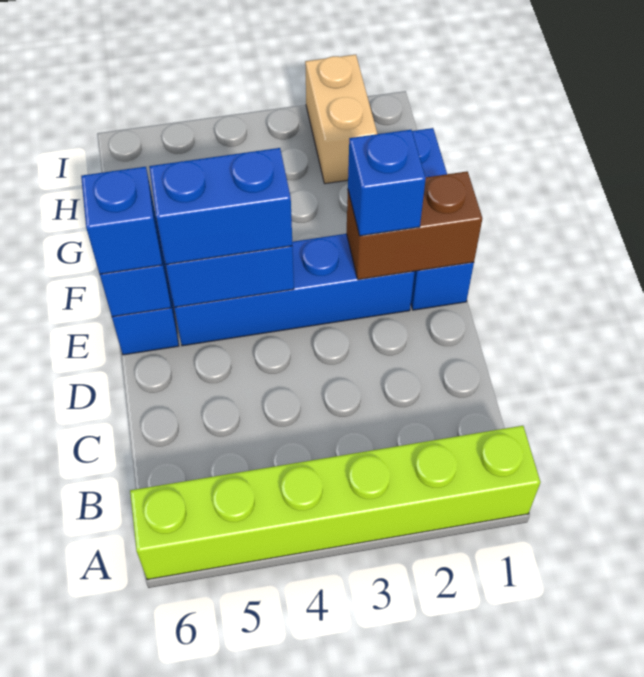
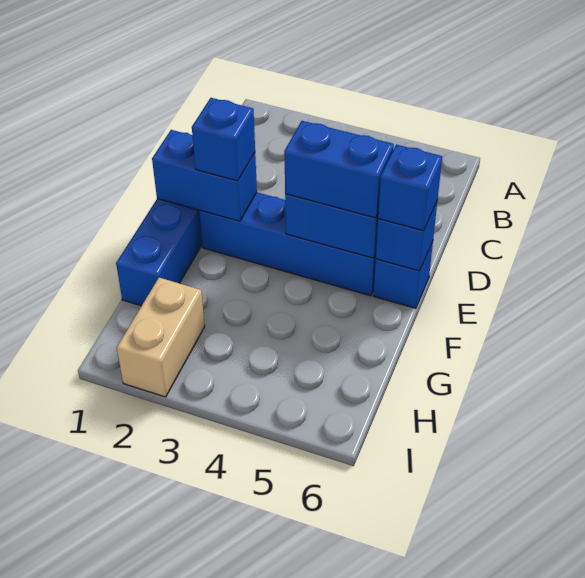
lime brick A1:A6 level 1 -> none
brown brick E1:E2 level 2 -> blue brick E1:E2 level 2

